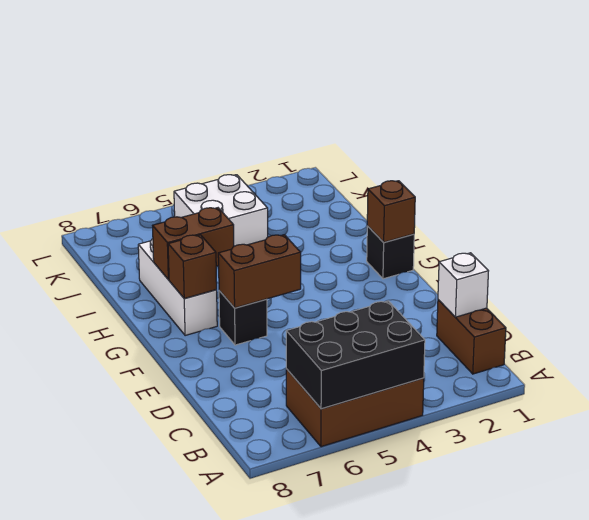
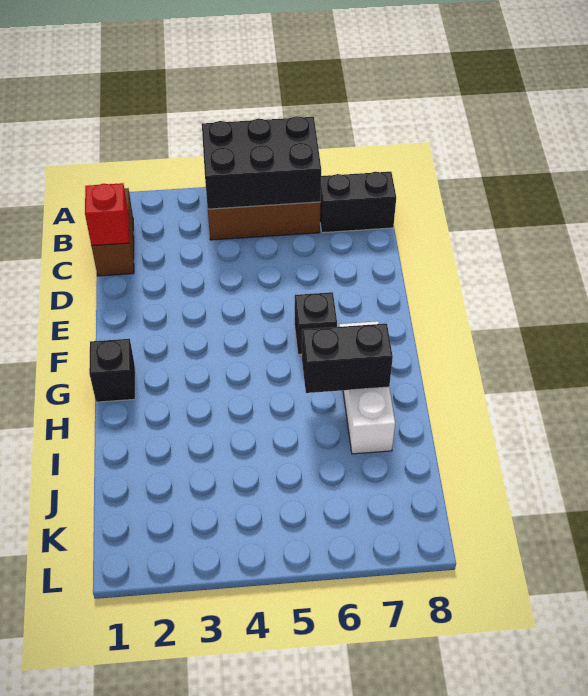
none -> black brick B7:B8 level 1
white brick C1 level 2 -> red brick C1 level 2
brown brick F5:F6 level 2 -> none
brown brick G1 level 2 -> none
brown brick G7 level 2 -> none
brown brick H6:H7 level 2 -> black brick H6:H7 level 2
white brick J4:K5 level 1 -> none

